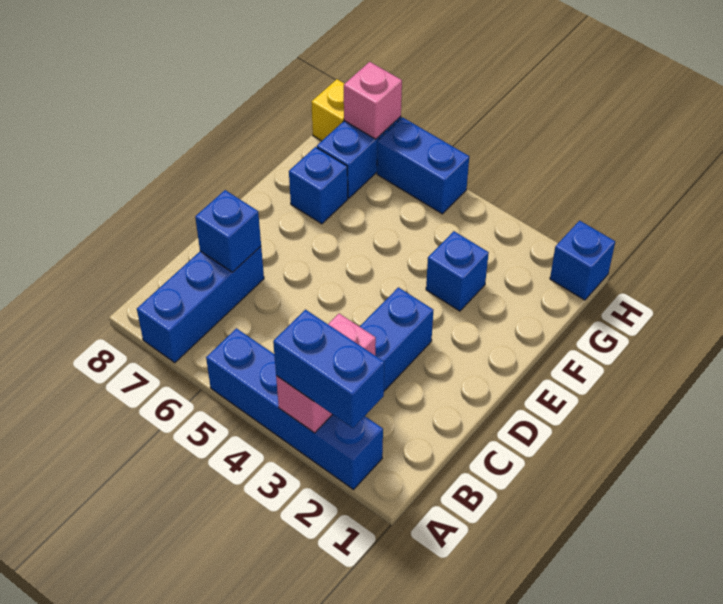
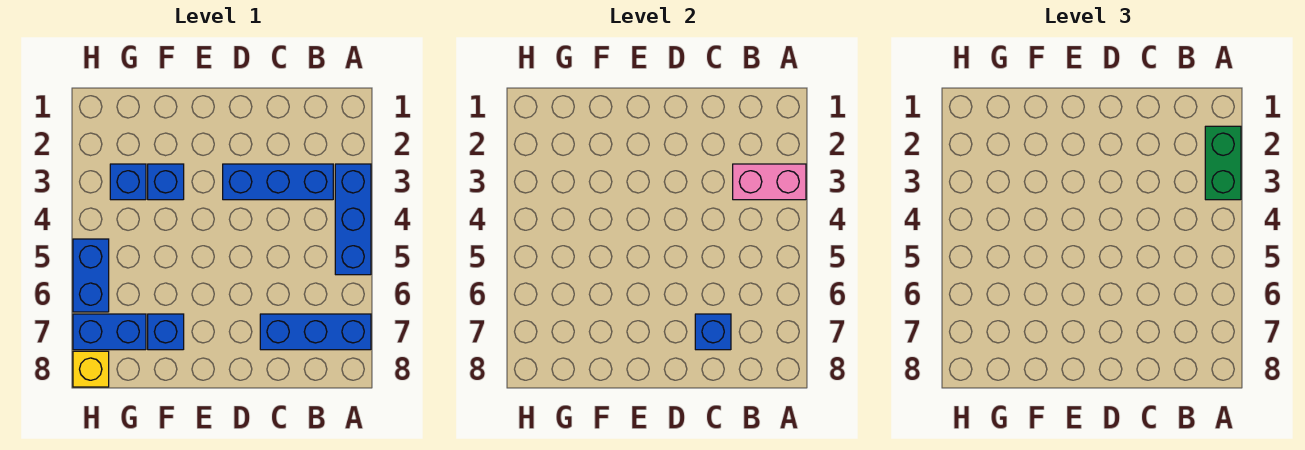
blue brick A2:A5 level 1 -> blue brick A3:A5 level 1
blue brick A2:A3 level 3 -> green brick A2:A3 level 3
blue brick H1 level 1 -> blue brick G3 level 1
pink brick H7 level 2 -> none

